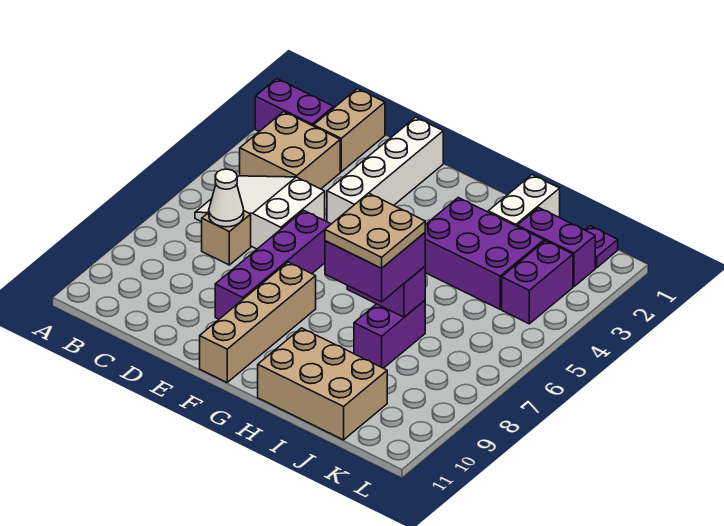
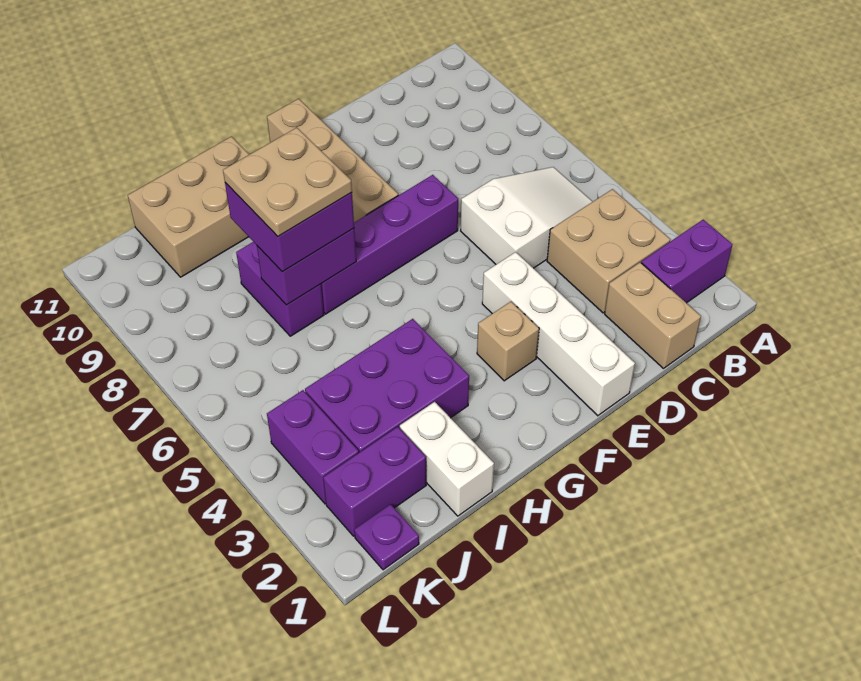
tan brick C7 level 1 -> tan brick F3 level 1
white cone C7 level 2 -> none
purple brick E6:E9 level 1 -> purple brick E7:H7 level 1

